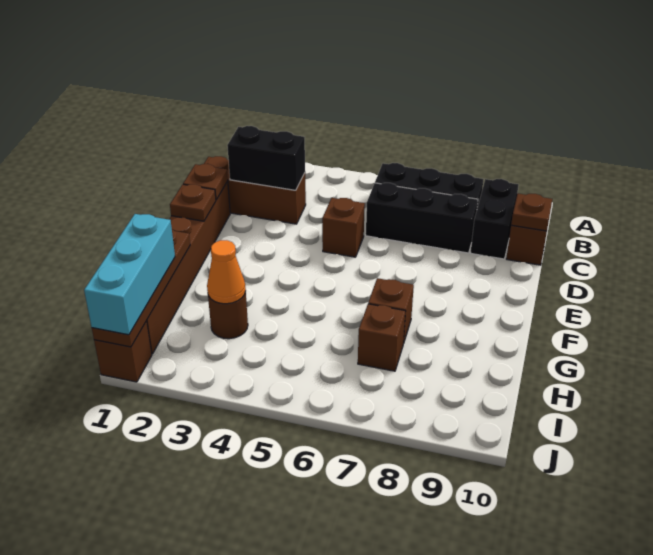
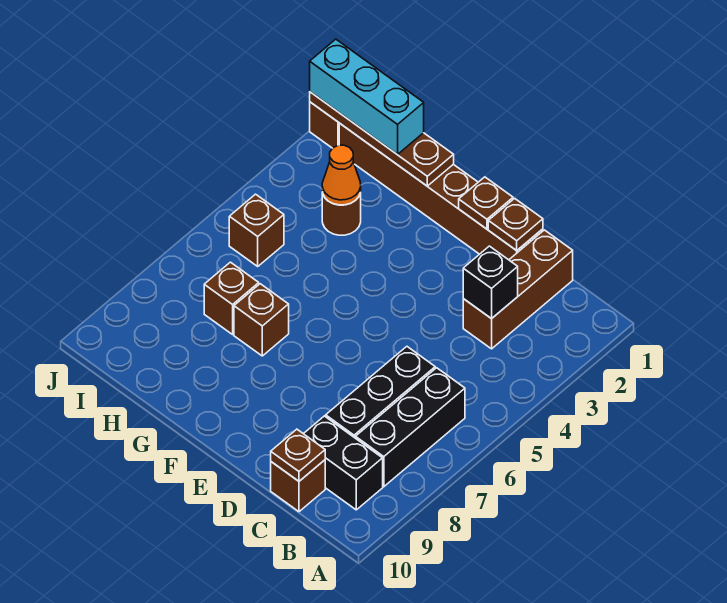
black brick C2:C3 level 2 -> black brick C3 level 2
brown brick D5 level 1 -> brown brick I5 level 1

